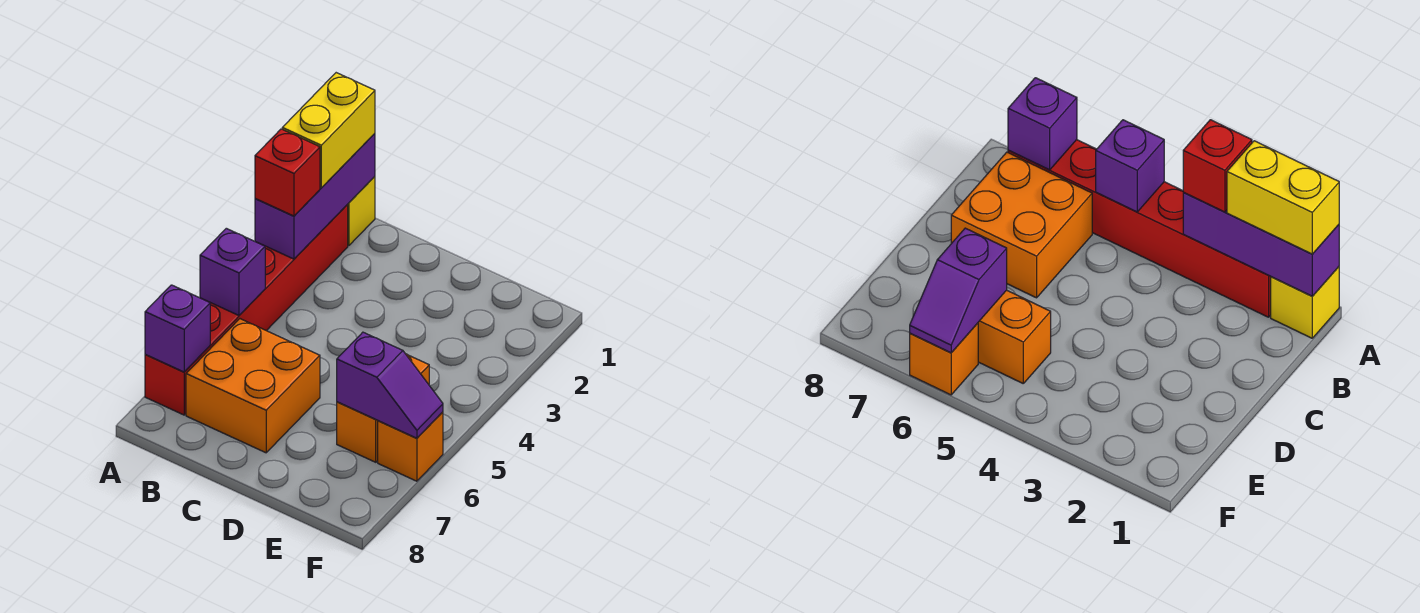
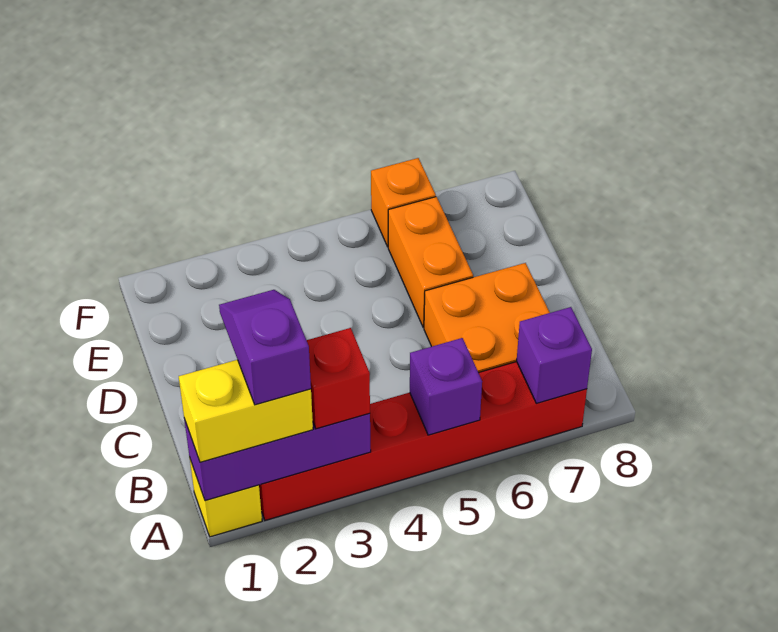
orange brick E5:E6 level 1 -> orange brick D6:E6 level 1
purple slope E6:F6 level 2 top E -> purple slope A2:B2 level 4 top A

